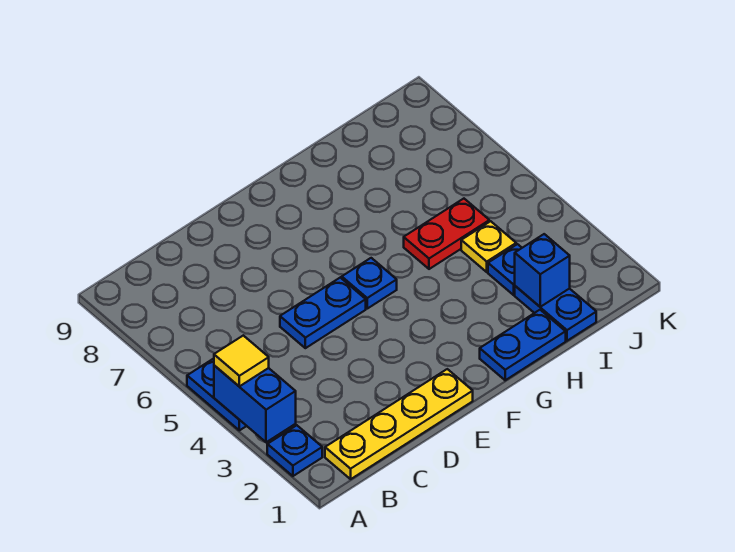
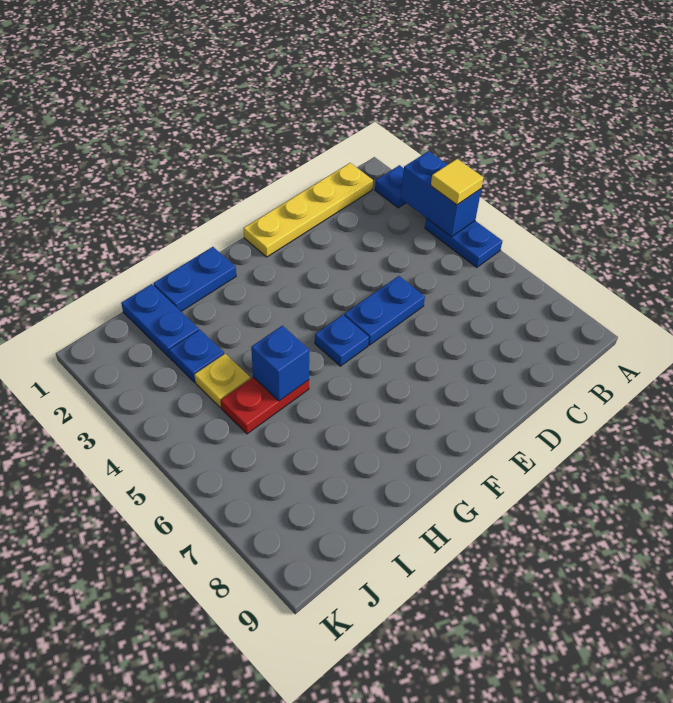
blue brick I2 level 2 -> blue brick H5 level 2

